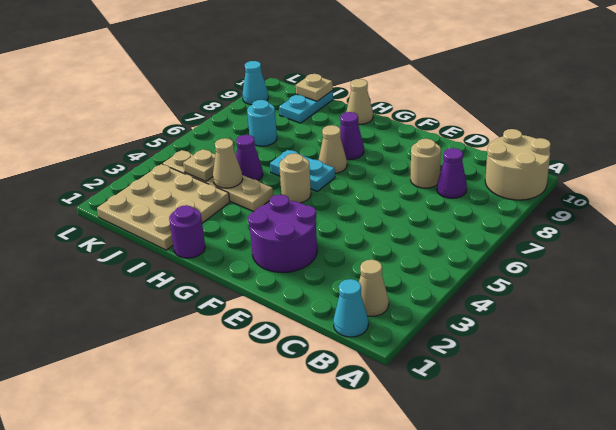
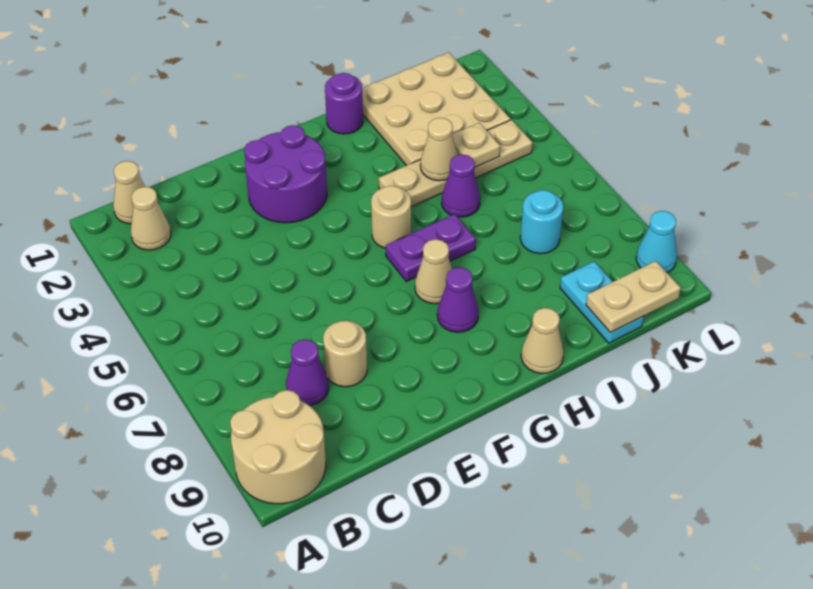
cyan cone B1 level 1 -> tan cone B1 level 1
cyan plate G6:H6 level 1 -> purple plate G6:H6 level 1
tan plate J10 level 2 -> tan plate J10:K10 level 2

